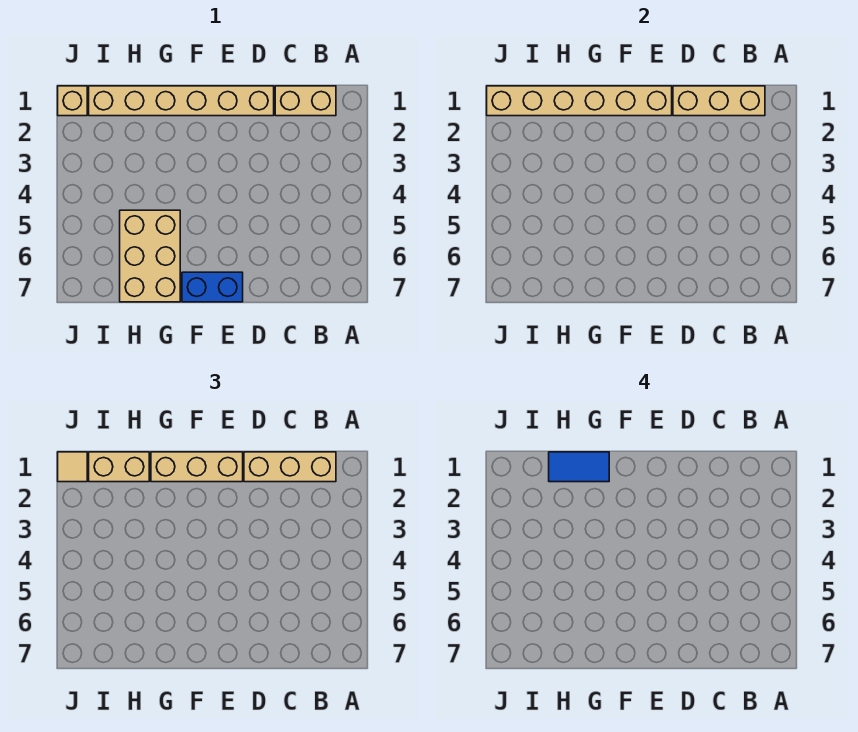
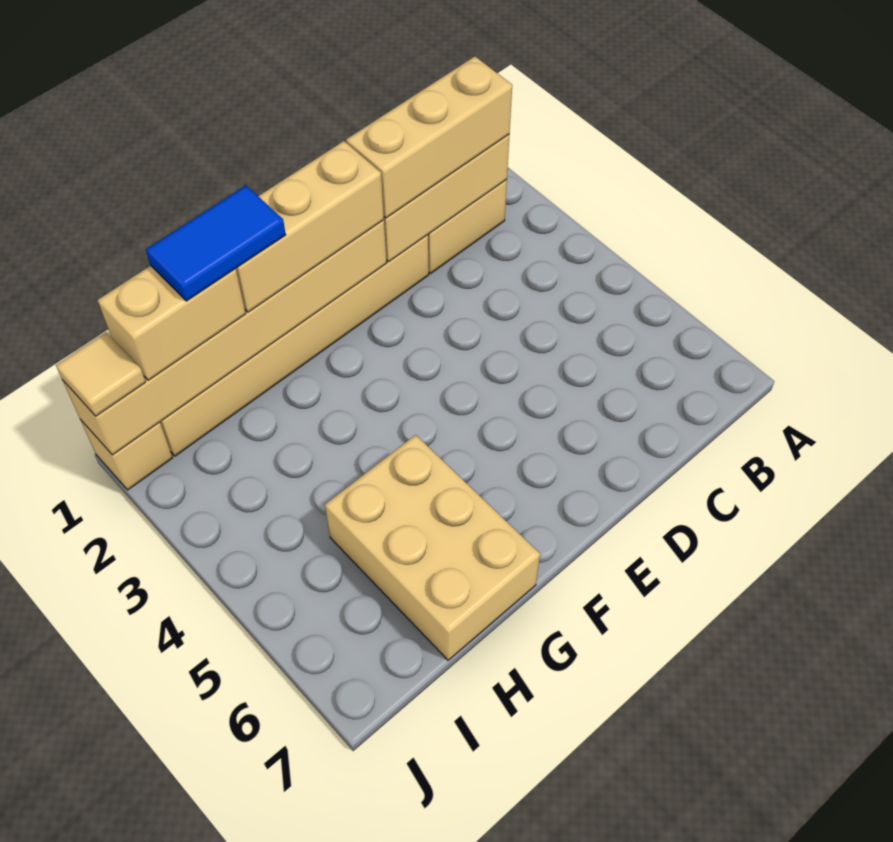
blue brick E7:F7 level 1 -> none

